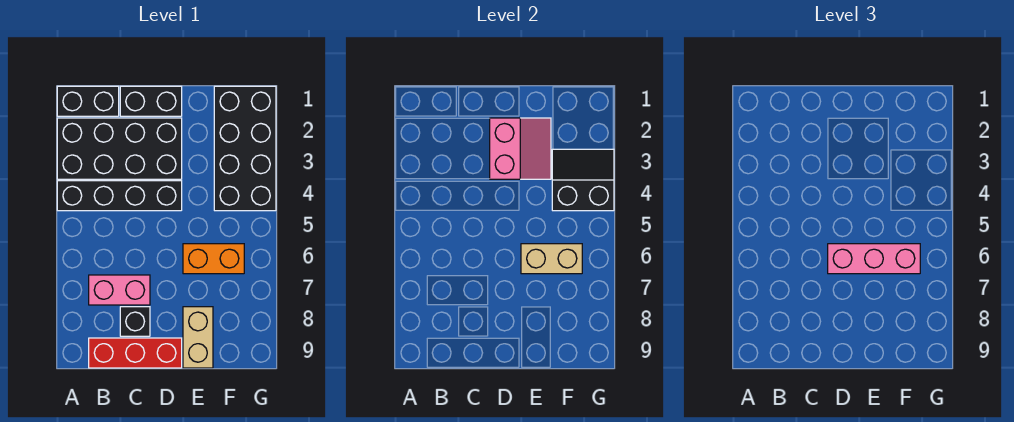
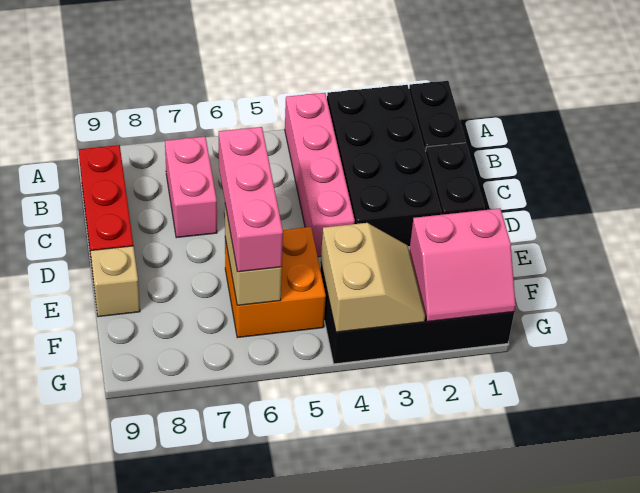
black brick A4:D4 level 1 -> pink brick A4:D4 level 1
black brick C8 level 1 -> none
pink slope D2:E3 level 2 top D -> pink slope F1:G2 level 2 top F
orange brick E6:F6 level 1 -> orange brick E5:F6 level 1
tan brick E8:E9 level 1 -> tan brick E9 level 1
black slope F3:G4 level 2 top 4 -> tan slope F3:G4 level 2 top 4

